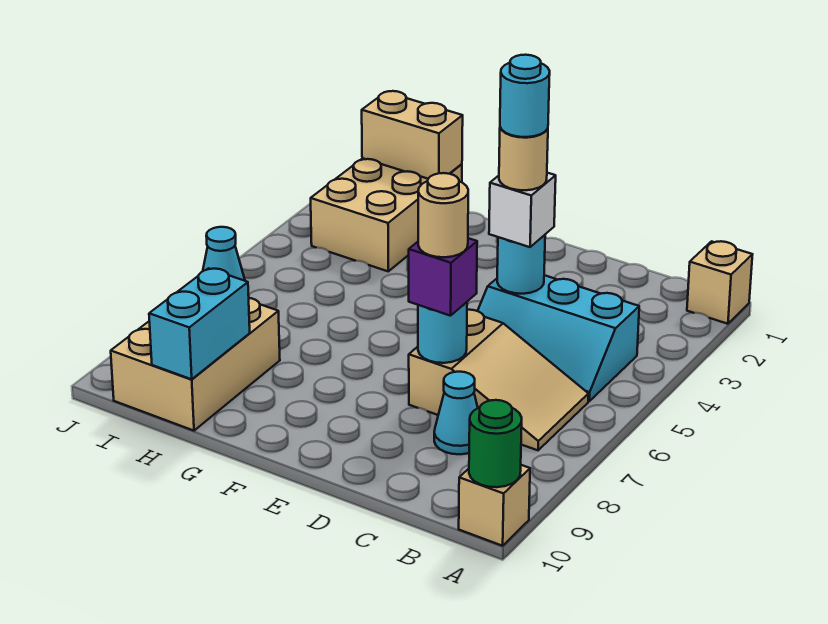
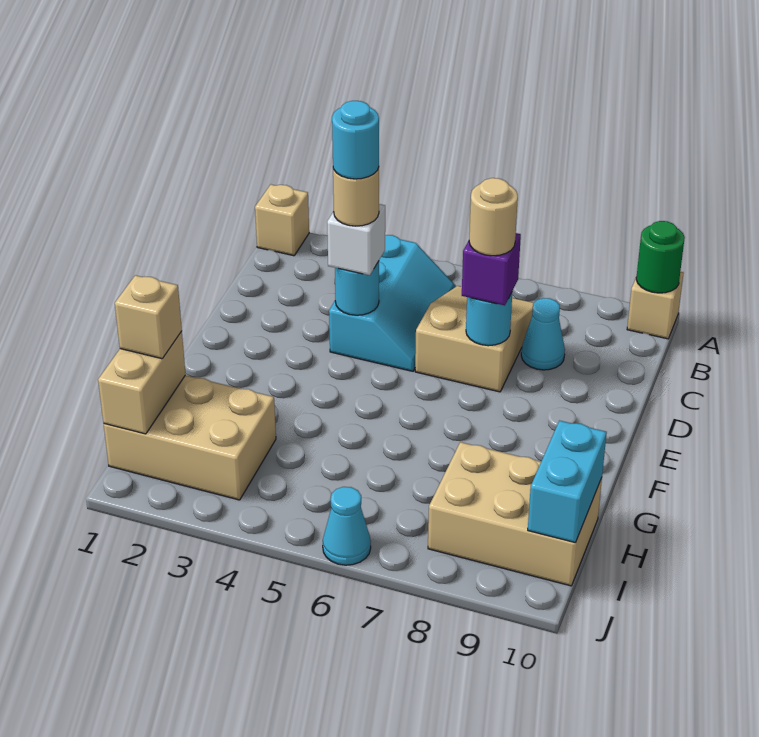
none -> tan brick H1 level 3
cyan brick H9:H10 level 2 -> cyan brick H10:I10 level 2

